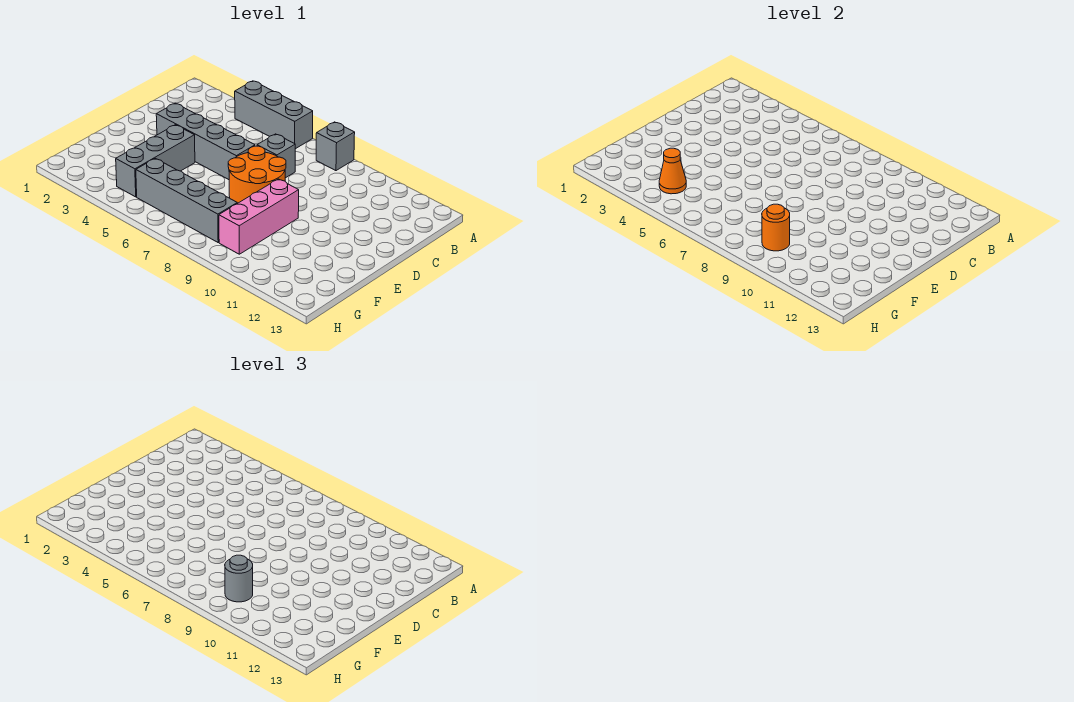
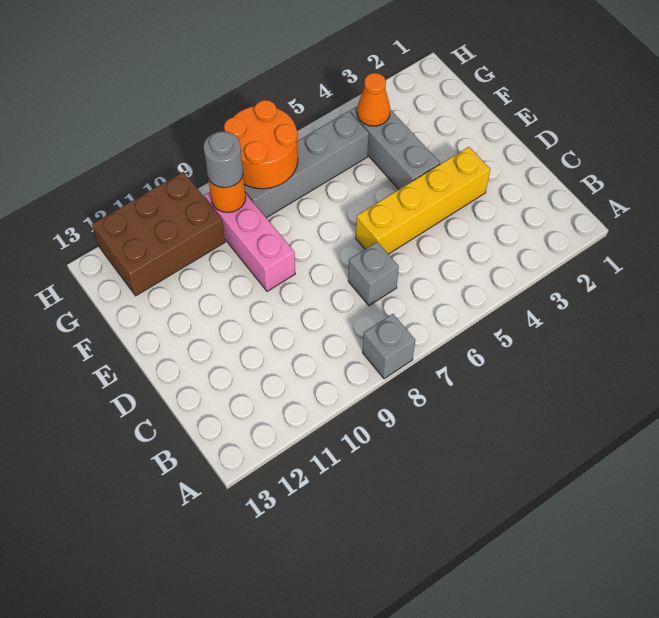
grey brick A4:A6 level 1 -> none
grey brick D3:D6 level 1 -> yellow brick D3:D6 level 1
orange round brick D7:E8 level 1 -> orange round brick G7:H8 level 2
none -> brown brick G10:H12 level 1

